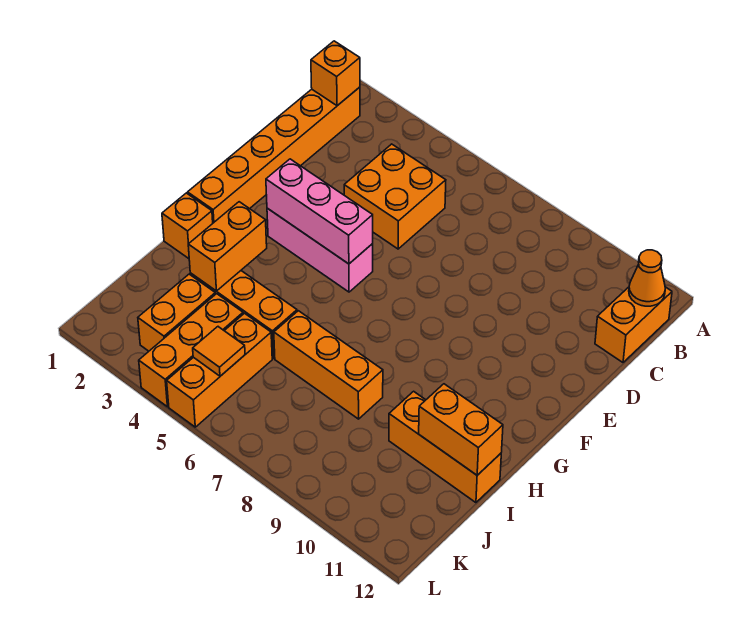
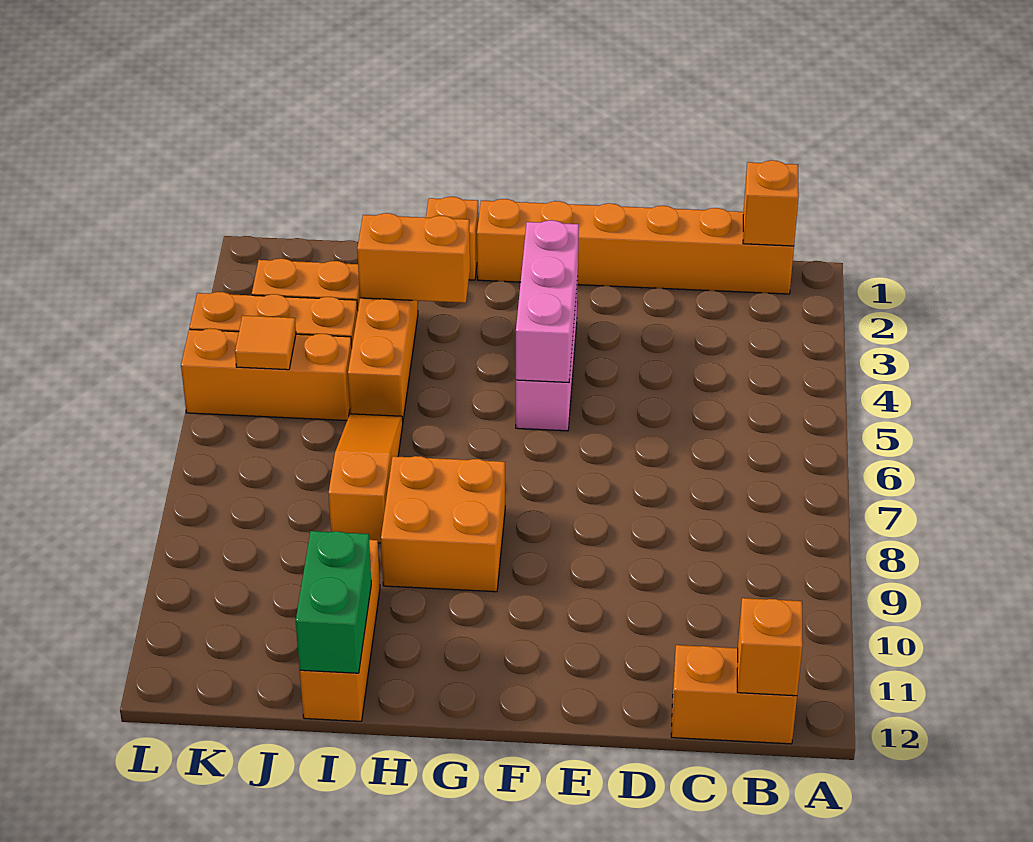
orange cone B12 level 2 -> orange brick B12 level 2
orange brick C4:D5 level 1 -> orange brick G8:H9 level 1
orange brick I6:I8 level 1 -> orange slope I6:I8 level 1 top 8
orange brick I11:I12 level 2 -> green brick I11:I12 level 2

